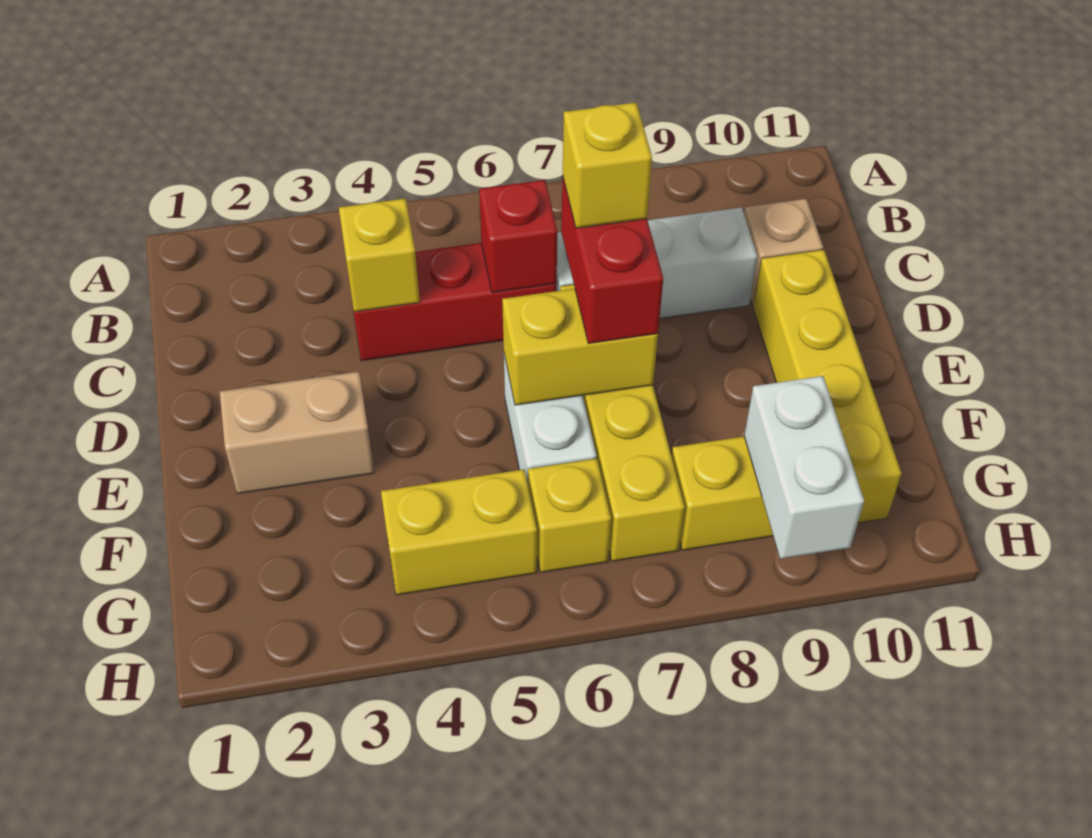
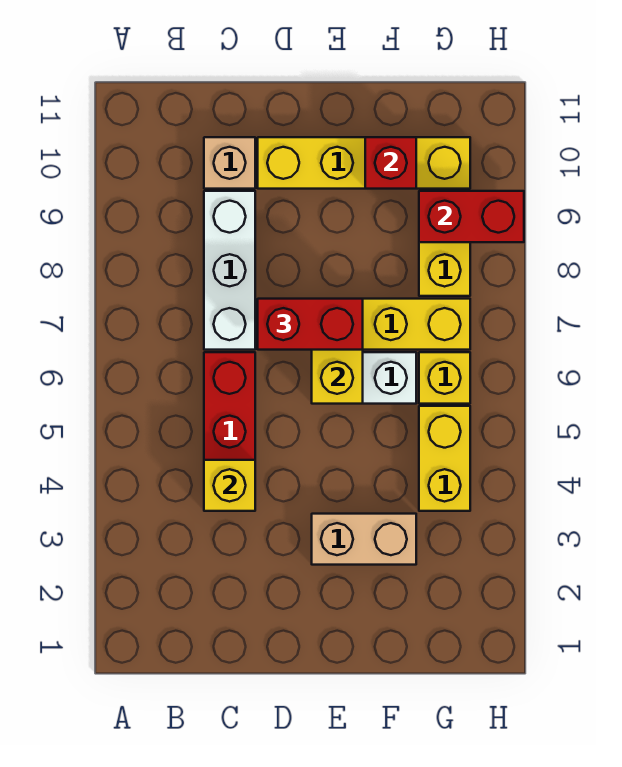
red brick C6 level 2 -> red brick F10 level 2
yellow brick D7 level 4 -> none
tan brick E2:E3 level 1 -> tan brick E3:F3 level 1
white brick G9:H9 level 2 -> red brick G9:H9 level 2

